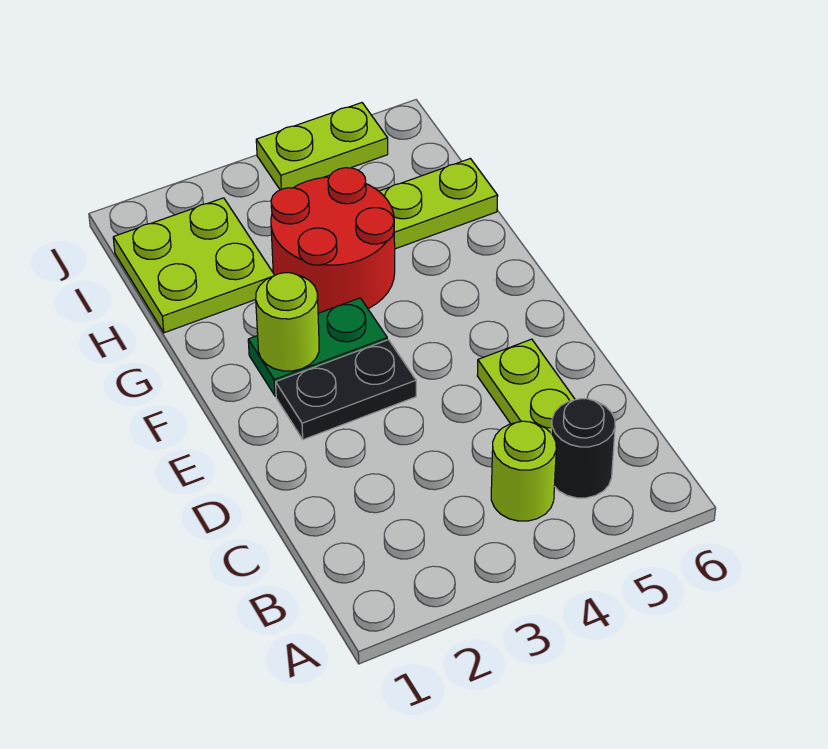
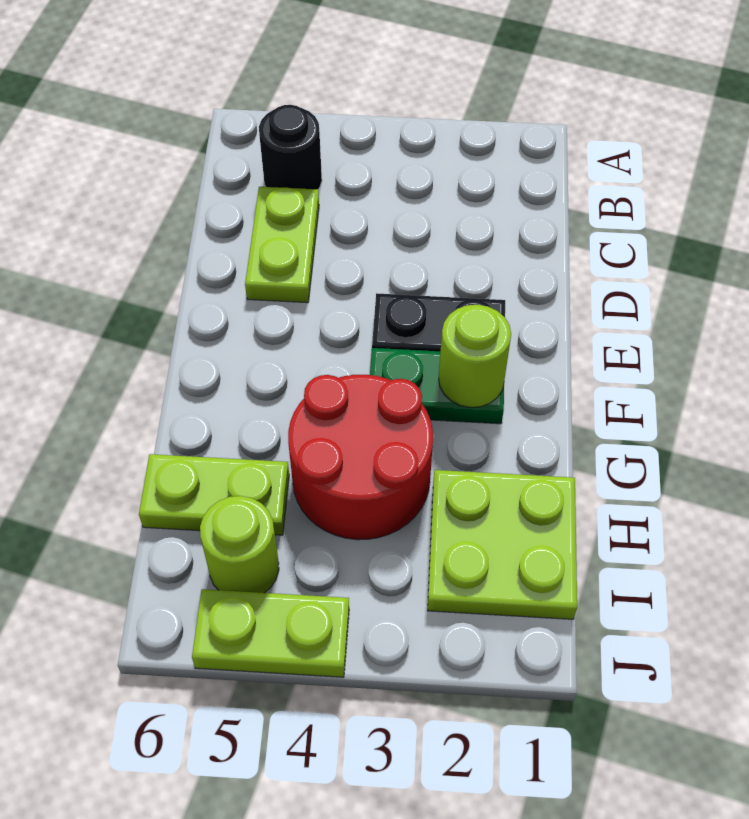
lime round brick B4 level 1 -> lime round brick I5 level 1

